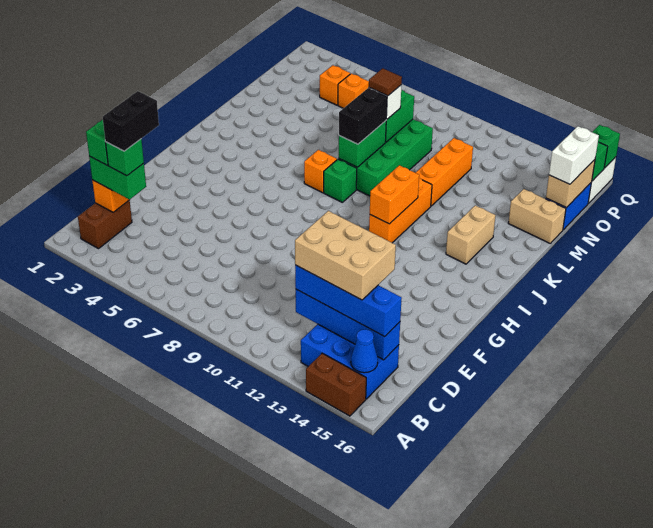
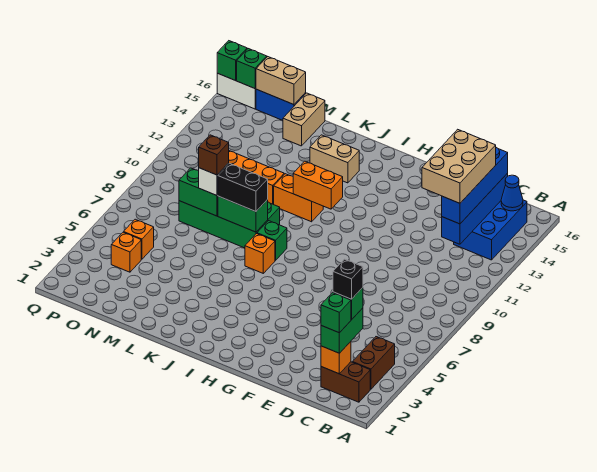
brown brick A14:A15 level 1 -> brown brick B3:B4 level 1
black brick C3:D3 level 5 -> black brick C3 level 5
orange brick I11:K11 level 1 -> orange brick J11:K11 level 1
brown tile M8 level 4 -> brown brick M8 level 4
white brick N16:O16 level 3 -> none

